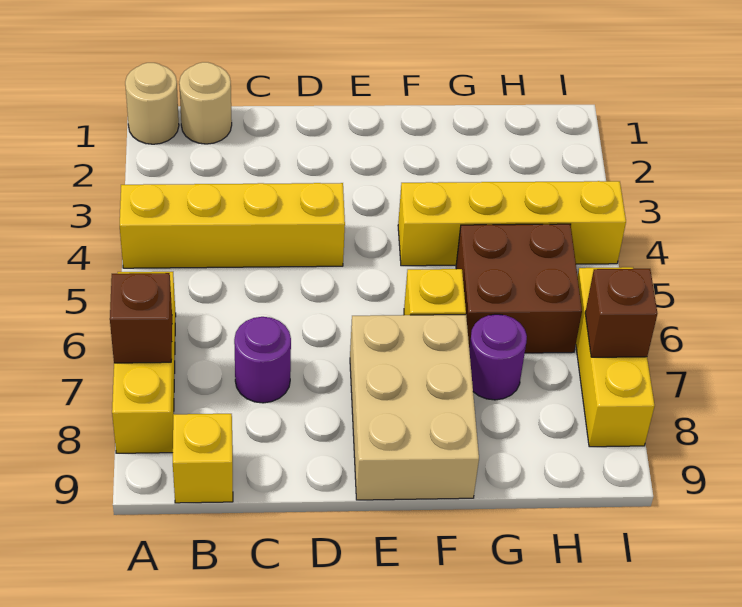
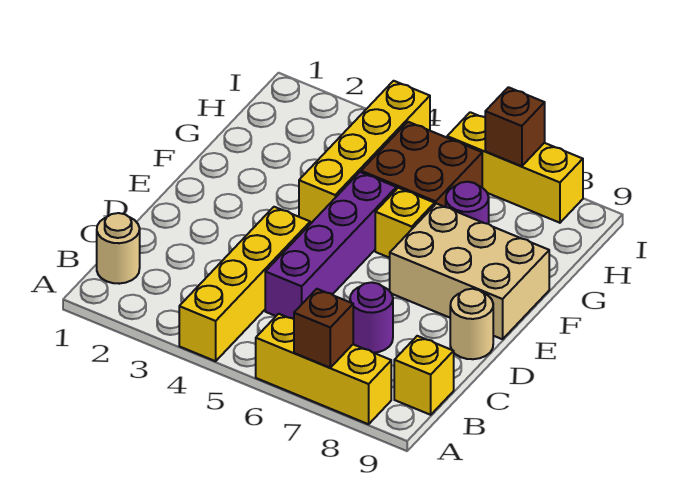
tan round brick A1 level 1 -> tan round brick D9 level 1
none -> purple brick C5:F5 level 1

